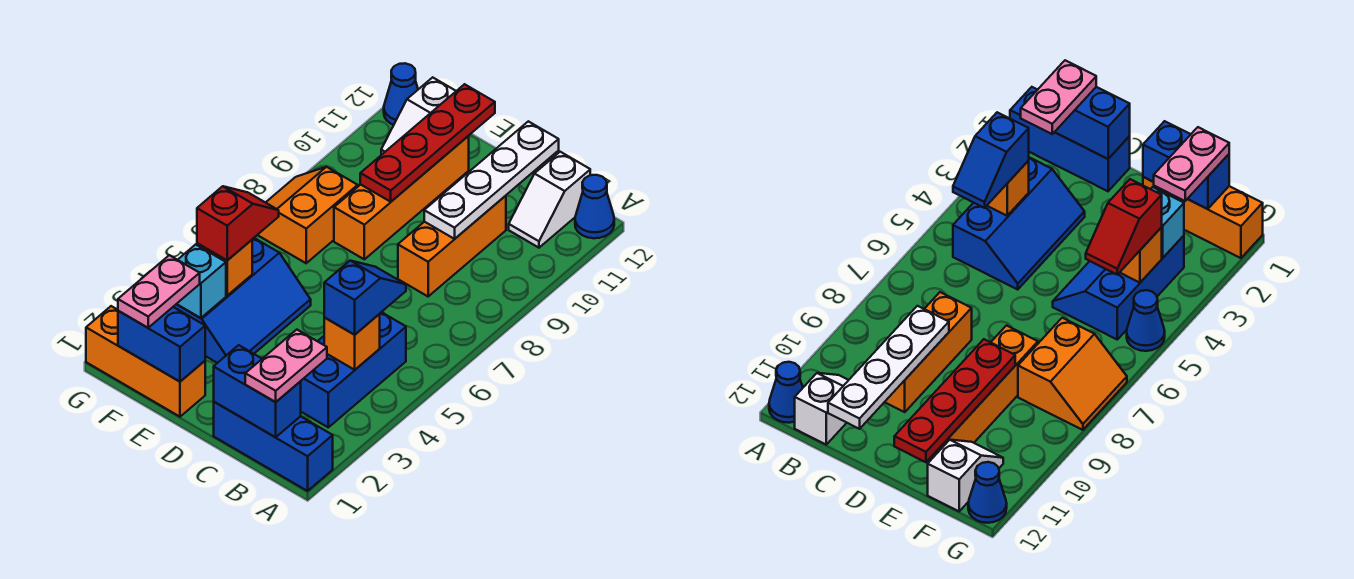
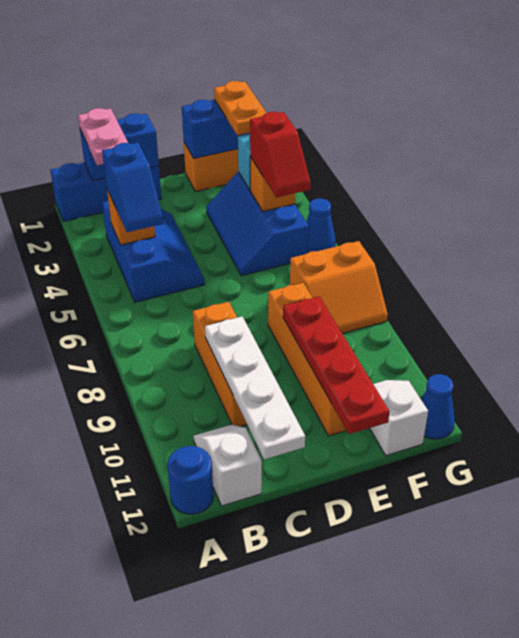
blue cone A12 level 1 -> blue round brick A12 level 1
pink plate F1:F2 level 3 -> orange plate F1:F2 level 3
orange slope F7:G8 level 1 top F -> orange slope F7:G8 level 1 top 7

